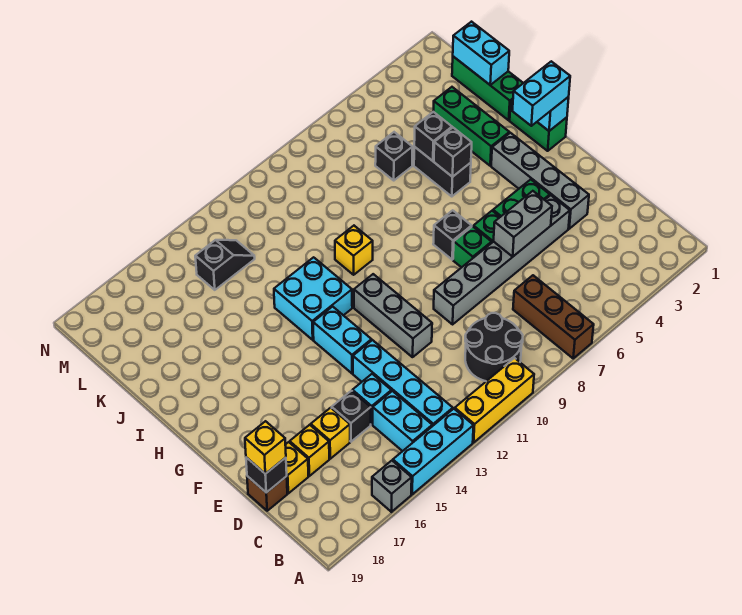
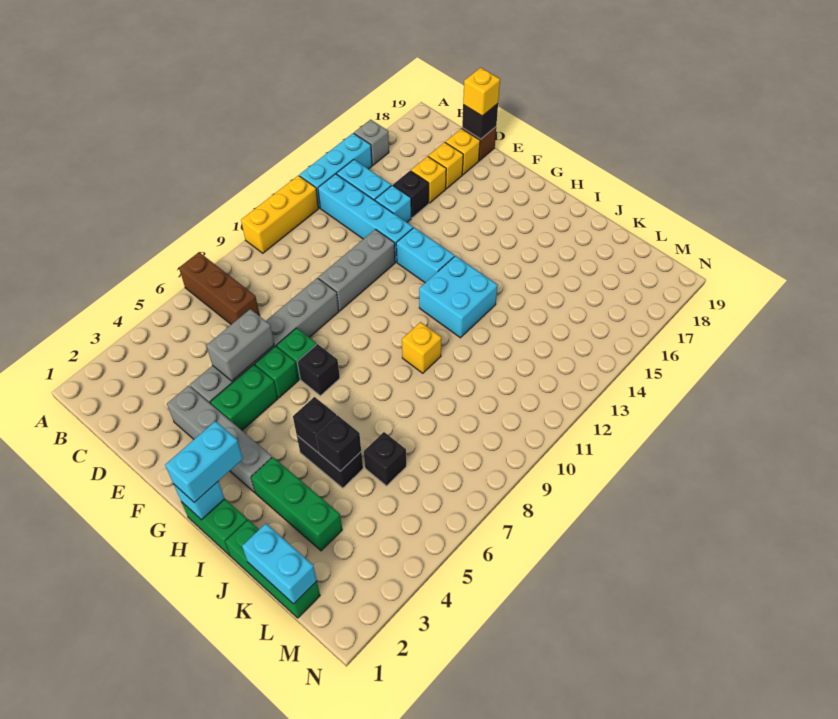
black round brick B9:C10 level 1 -> none
grey brick E11:G11 level 1 -> grey brick E10:E12 level 1
black slope L13:L14 level 1 top 14 -> none

